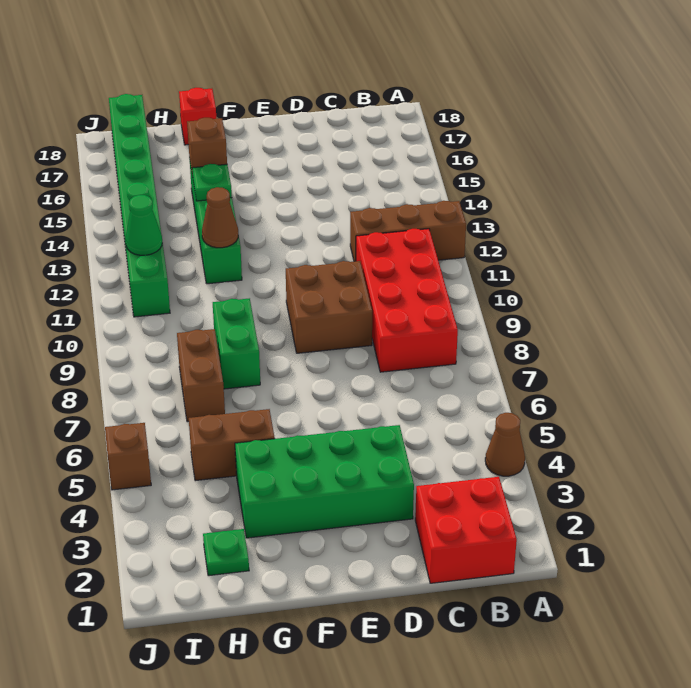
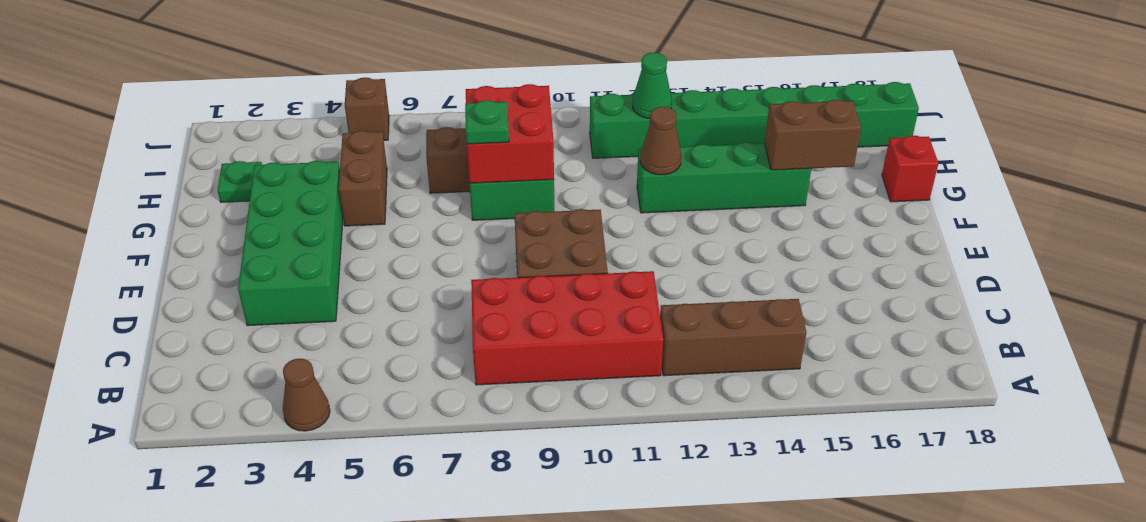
brown brick A12:C12 level 1 -> brown brick B12:B14 level 1
red brick B1:C2 level 1 -> red brick G8:H9 level 2
green plate G14 level 2 -> green plate G8 level 3
brown brick G15 level 2 -> brown brick G15:G16 level 2

